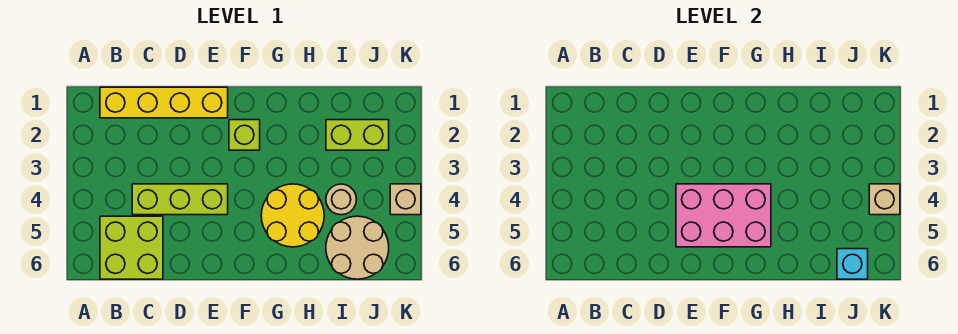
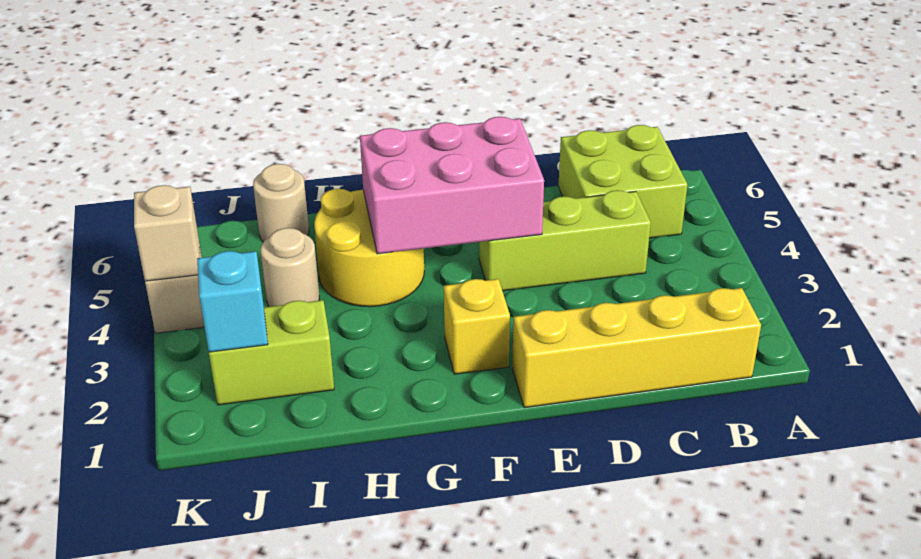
lime brick F2 level 1 -> yellow brick F2 level 1
tan round brick I5:J6 level 1 -> tan round brick I6 level 1
cyan brick J6 level 2 -> cyan brick J2 level 2

